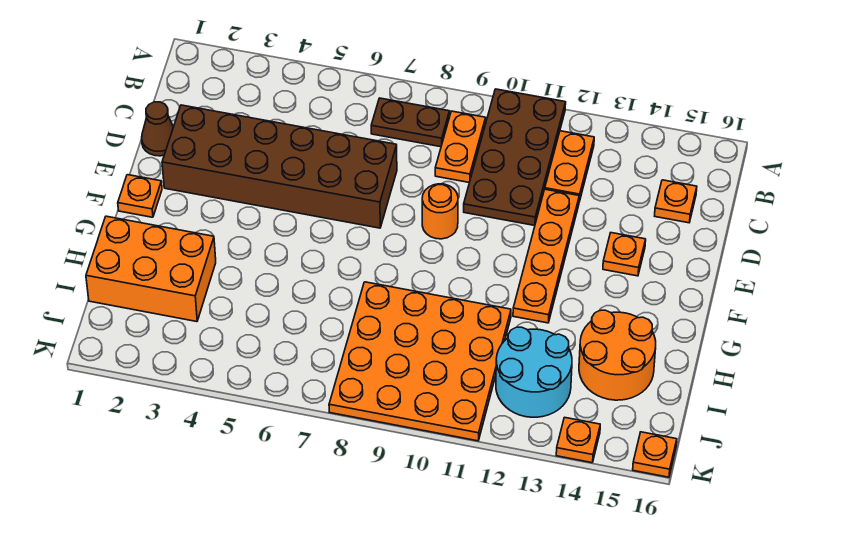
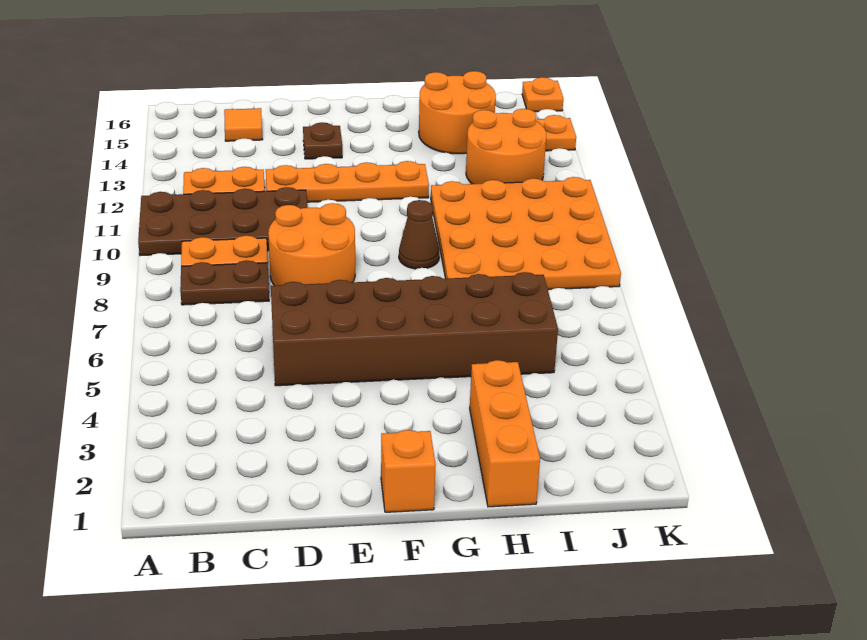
brown plate B7:B8 level 1 -> brown plate B8:C8 level 1
orange plate C15 level 1 -> orange tile C15 level 1
brown cone D1 level 1 -> brown cone G9 level 1
brown brick D2:E7 level 1 -> brown brick D5:I6 level 1
orange round brick E9 level 1 -> orange round brick D8:E9 level 1
orange plate E14 level 1 -> brown plate E14 level 1
orange plate F1 level 1 -> orange brick F1 level 1
orange brick H1:I3 level 1 -> orange brick H1:H3 level 1
cyan round brick I12:J13 level 1 -> orange round brick I12:J13 level 1

